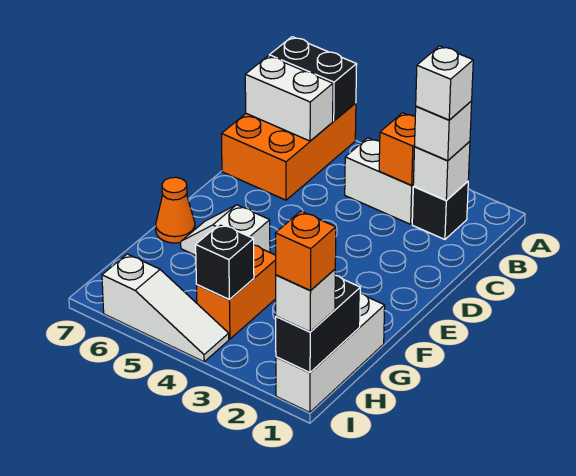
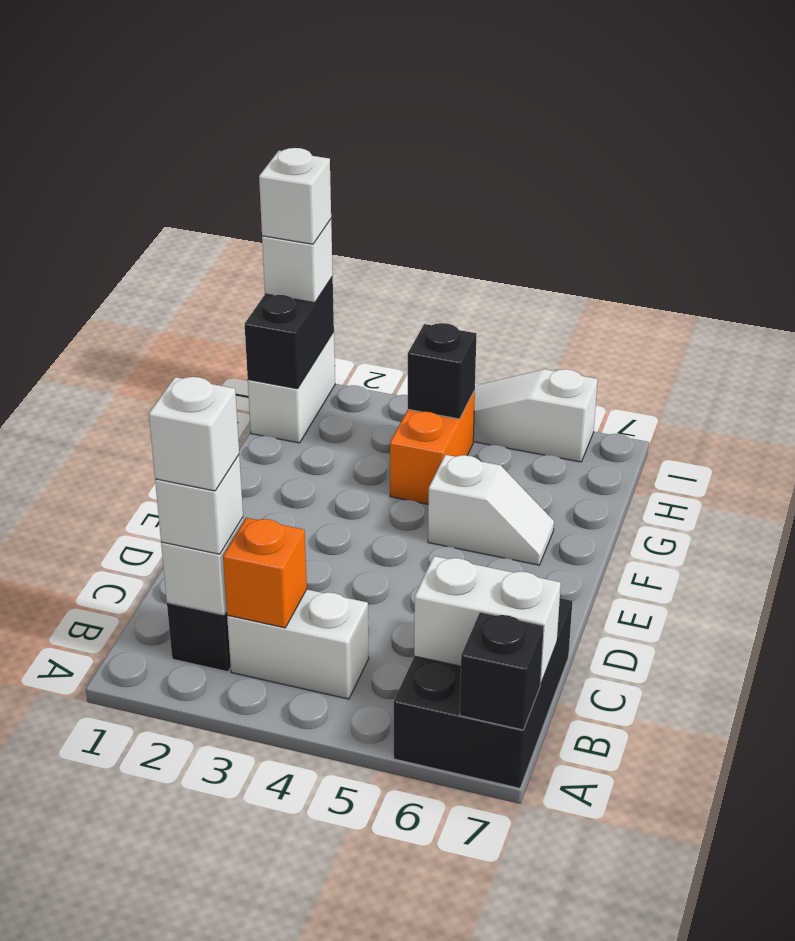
orange brick A6:C7 level 1 -> black brick A6:C7 level 1
black brick A6:A7 level 2 -> black brick A7 level 2
orange cone F7 level 1 -> none
white brick G1:I1 level 1 -> white brick H1:I1 level 1
orange brick I1 level 4 -> white brick I1 level 4

